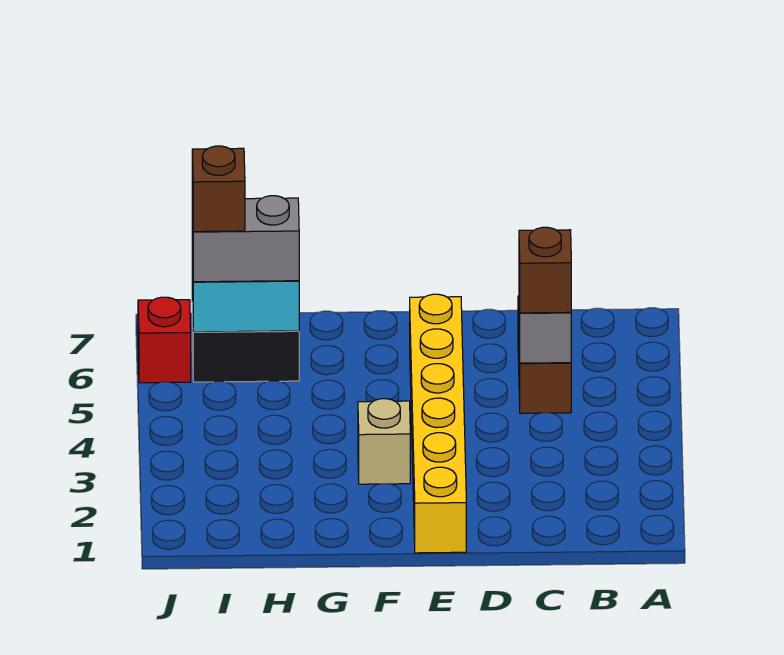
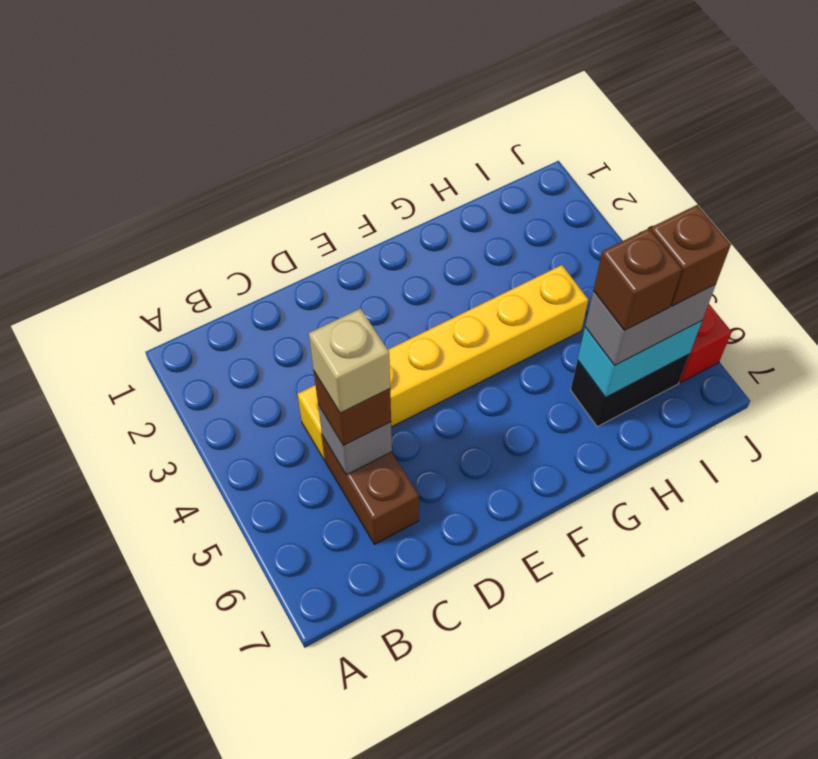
yellow brick E1:E6 level 1 -> yellow brick C4:H4 level 1
tan brick F3 level 1 -> tan brick C5 level 4
none -> brown brick H6 level 4

